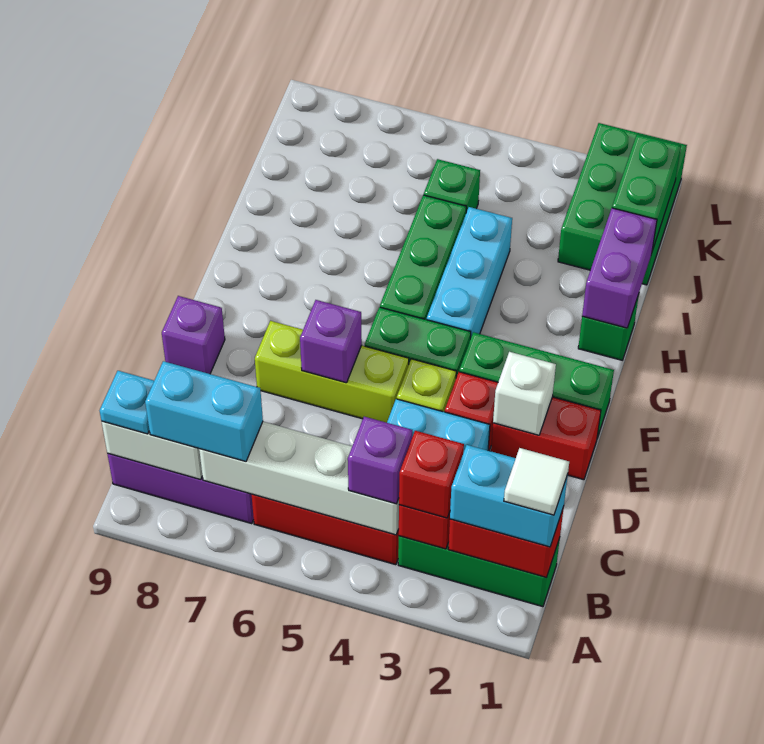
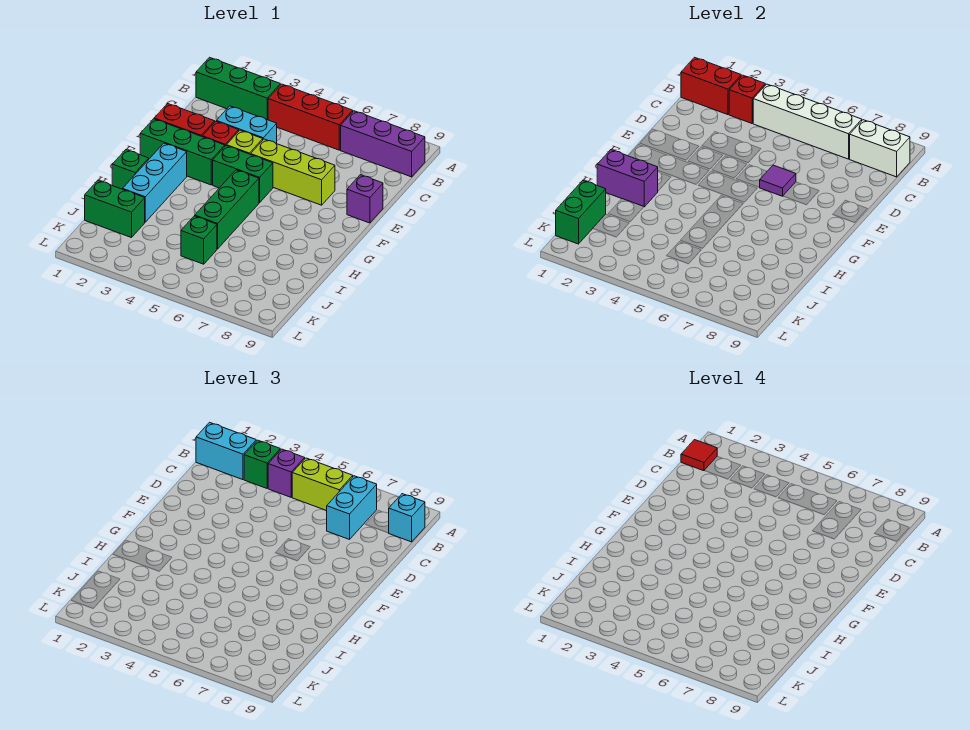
white tile B1 level 4 -> red tile B1 level 4
red brick B3 level 3 -> green brick B3 level 3
none -> lime brick B5:B6 level 3
cyan brick B7:B8 level 3 -> cyan brick B7:C7 level 3
cyan plate B9 level 3 -> cyan brick B9 level 3
white brick E2 level 2 -> none
purple brick E6 level 2 -> purple tile E6 level 2
cyan brick G4:I4 level 1 -> cyan brick G2:I2 level 1
purple brick H1:I1 level 2 -> purple brick H1:H2 level 2
green brick J1:L2 level 1 -> green brick J1:J2 level 1

